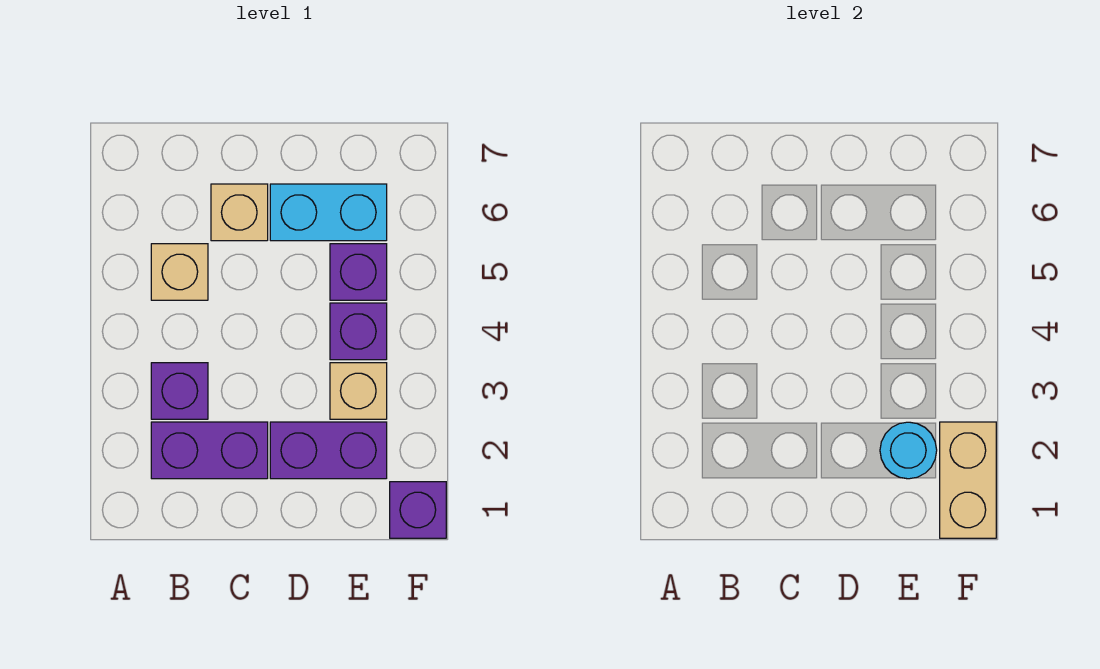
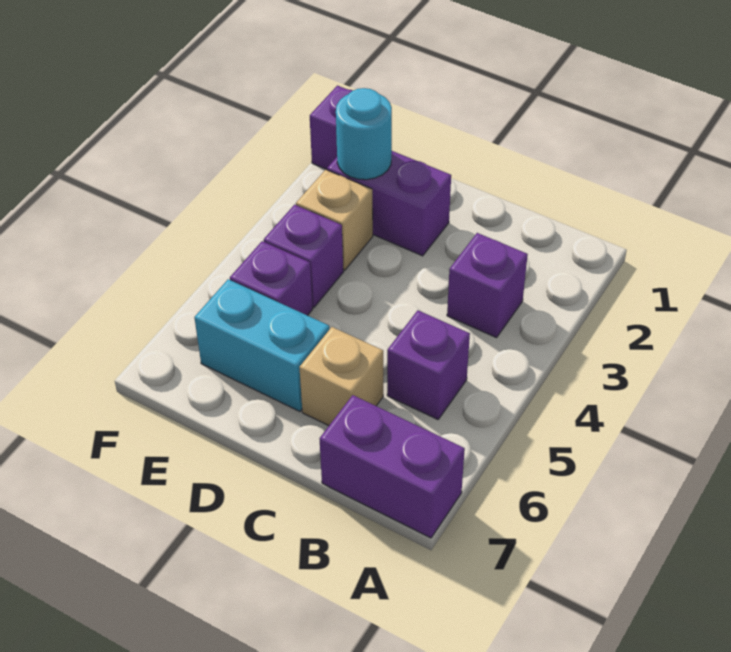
purple brick B2:C2 level 1 -> purple brick A7:B7 level 1
tan brick B5 level 1 -> purple brick B5 level 1
tan brick F1:F2 level 2 -> none

